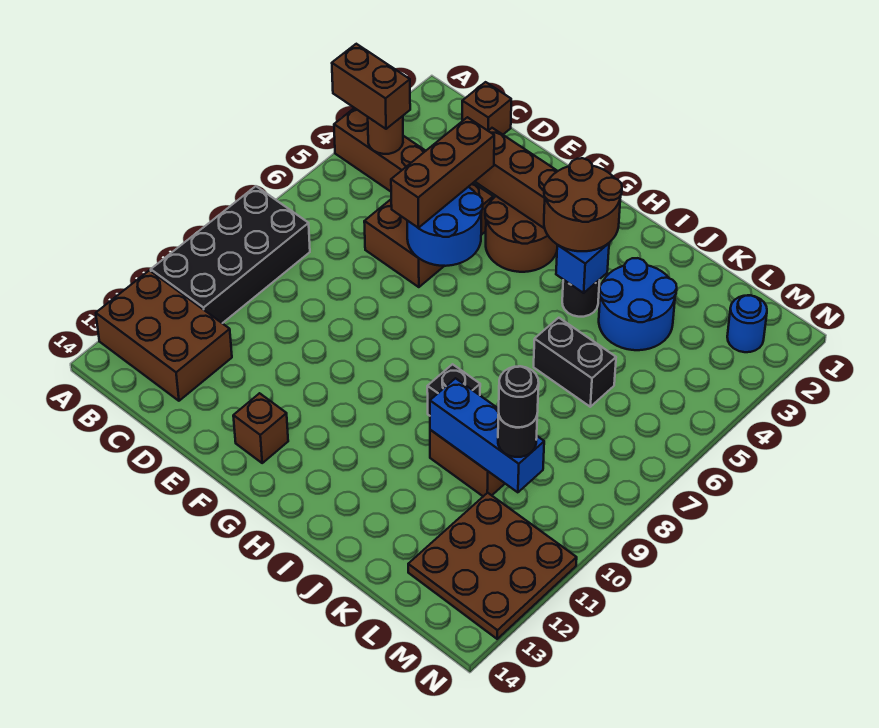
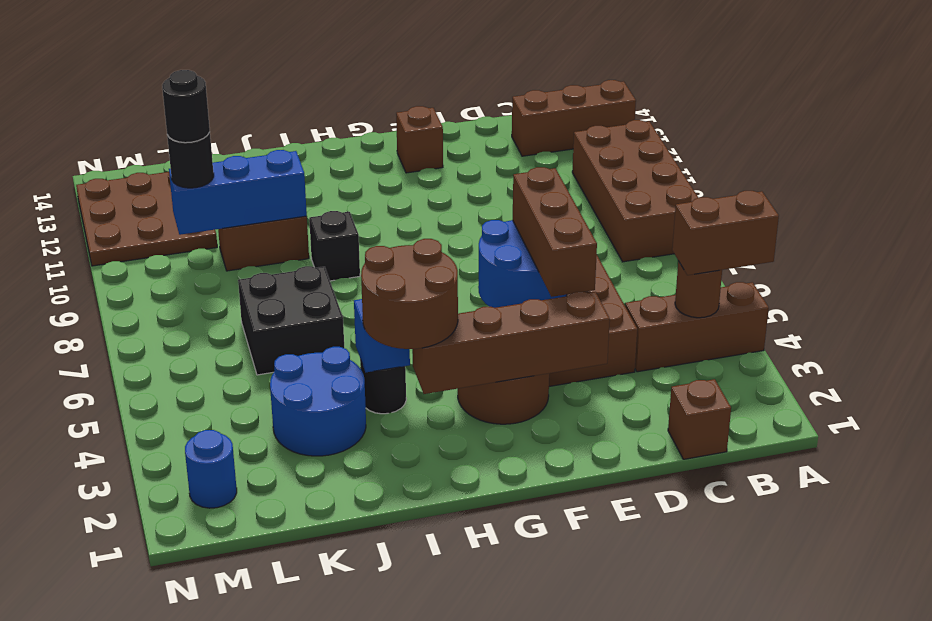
black brick A8:B11 level 1 -> brown brick A8:B11 level 1
brown brick A12:C13 level 1 -> brown brick A13:C13 level 1
black brick J6:K6 level 1 -> black brick J6:K7 level 1

